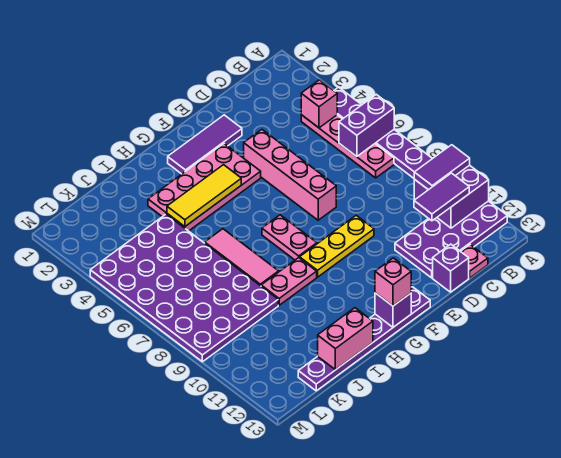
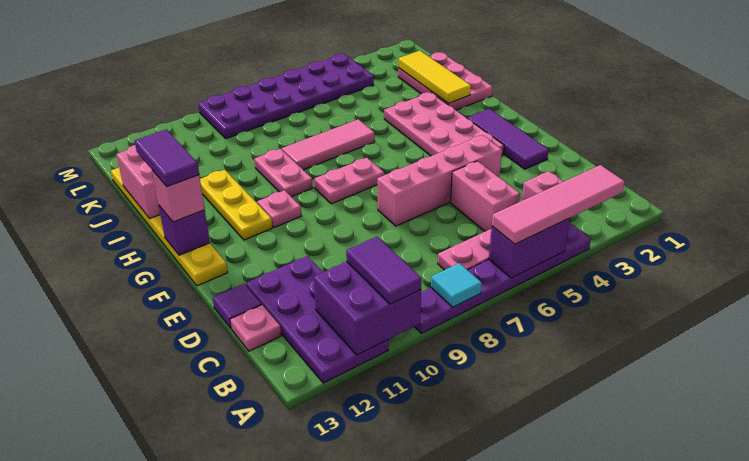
none -> pink tile A3:A6 level 3
purple brick A6:B6 level 2 -> purple brick A5:A6 level 2
none -> cyan tile A8 level 2
purple tile B11:C11 level 3 -> purple tile G13:H13 level 4
none -> pink brick C5:D5 level 1
purple brick D13 level 1 -> purple tile D13 level 1
yellow plate E9:G9 level 1 -> yellow plate G11:I11 level 1
purple plate F13:K13 level 1 -> yellow plate F13:K13 level 1
yellow tile G4:I4 level 2 -> yellow tile I2:K2 level 2
none -> pink plate G10 level 1
none -> pink plate I1:K2 level 1
purple plate J4:M9 level 1 -> purple plate L4:M9 level 1

